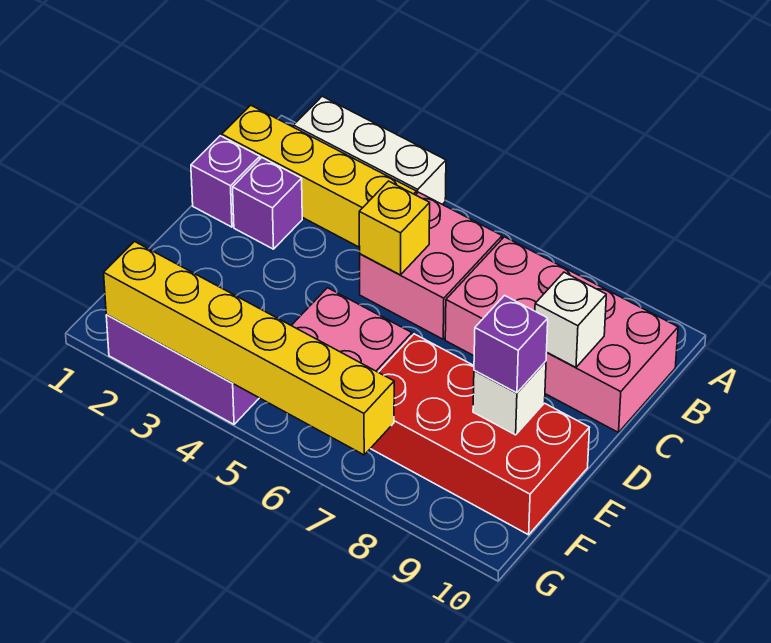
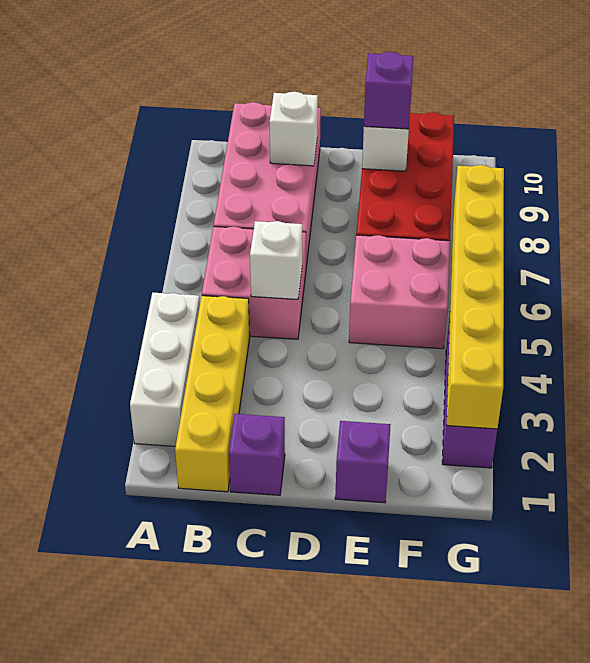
purple brick C2 level 1 -> purple brick E1 level 1
yellow brick C5 level 2 -> white brick C5 level 2

